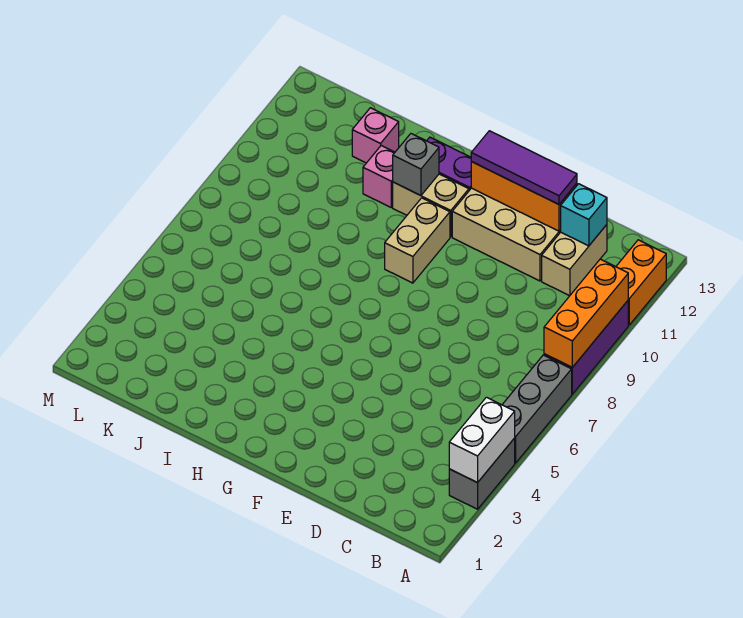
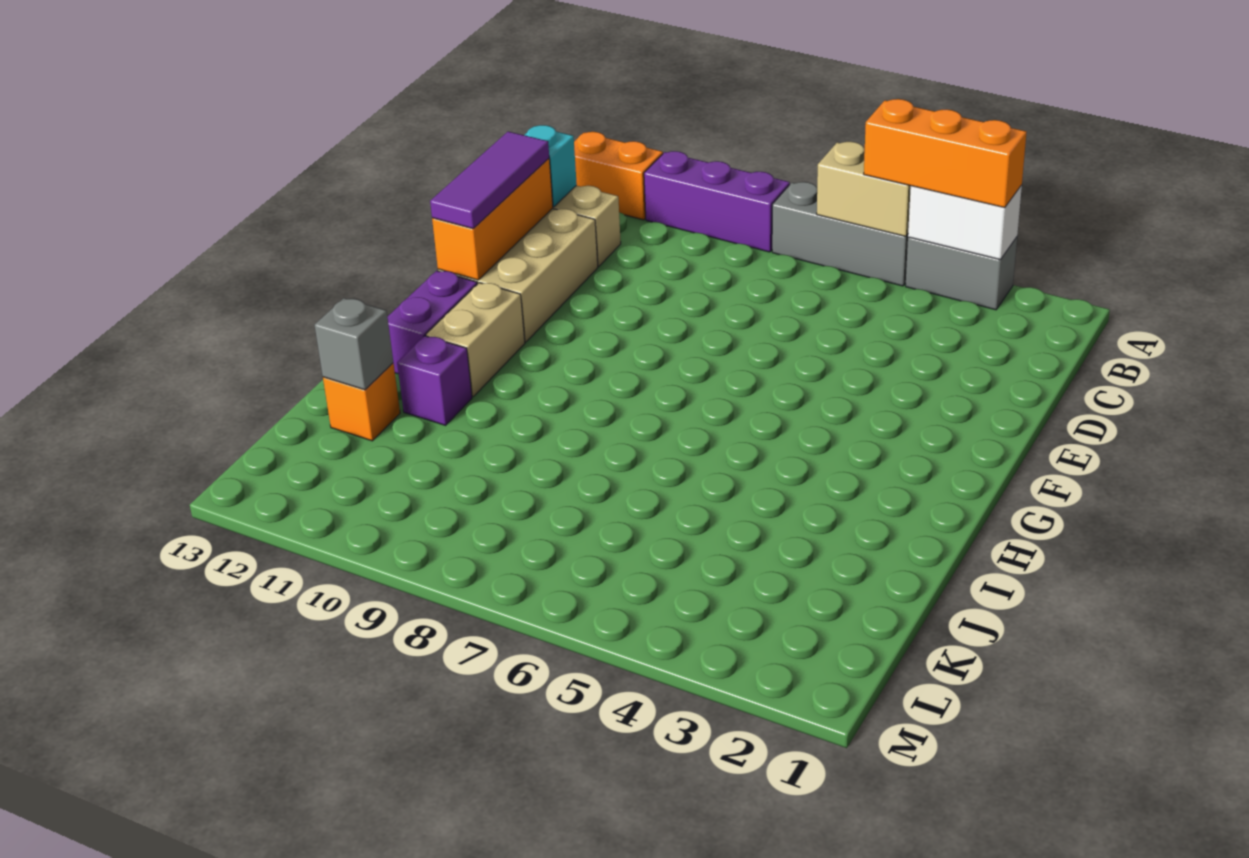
orange brick A8:A10 level 2 -> orange brick A3:A5 level 3
tan brick G9:G10 level 1 -> tan brick A5:A6 level 2
grey brick H11 level 2 -> grey brick J12 level 2
pink brick I11 level 1 -> purple brick I11 level 1
pink brick J12 level 1 -> orange brick J12 level 1

